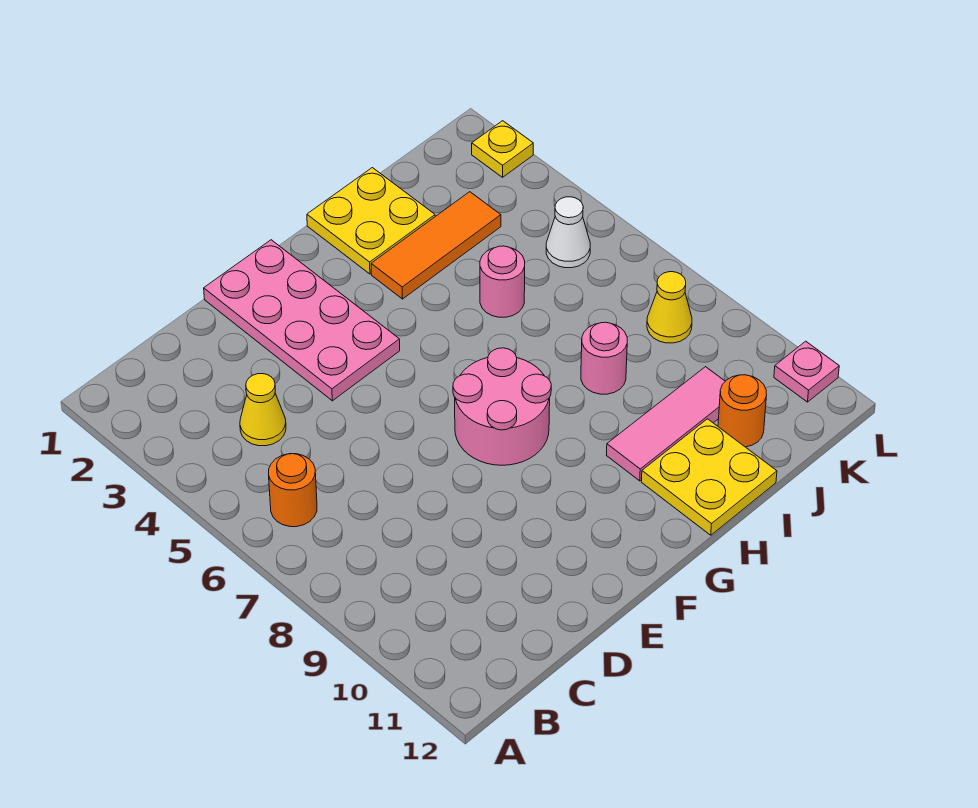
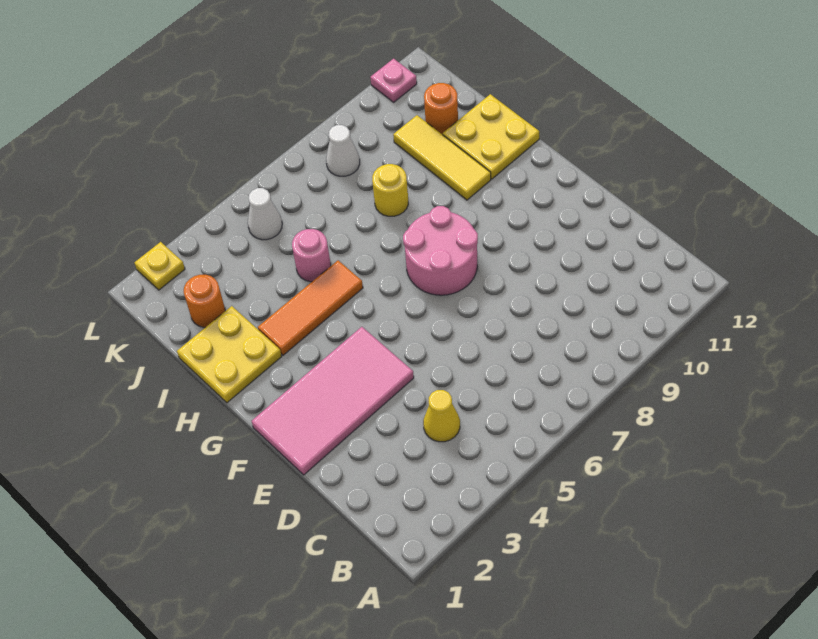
orange round brick B6 level 1 -> orange round brick J2 level 1
pink plate E1:F4 level 1 -> pink tile E1:F4 level 1
orange tile H3:J3 level 1 -> orange tile H3:H5 level 1
pink tile H10:J10 level 1 -> yellow tile H10:J10 level 1
pink round brick I8 level 1 -> yellow round brick I8 level 1
yellow cone K8 level 1 -> white cone K8 level 1

